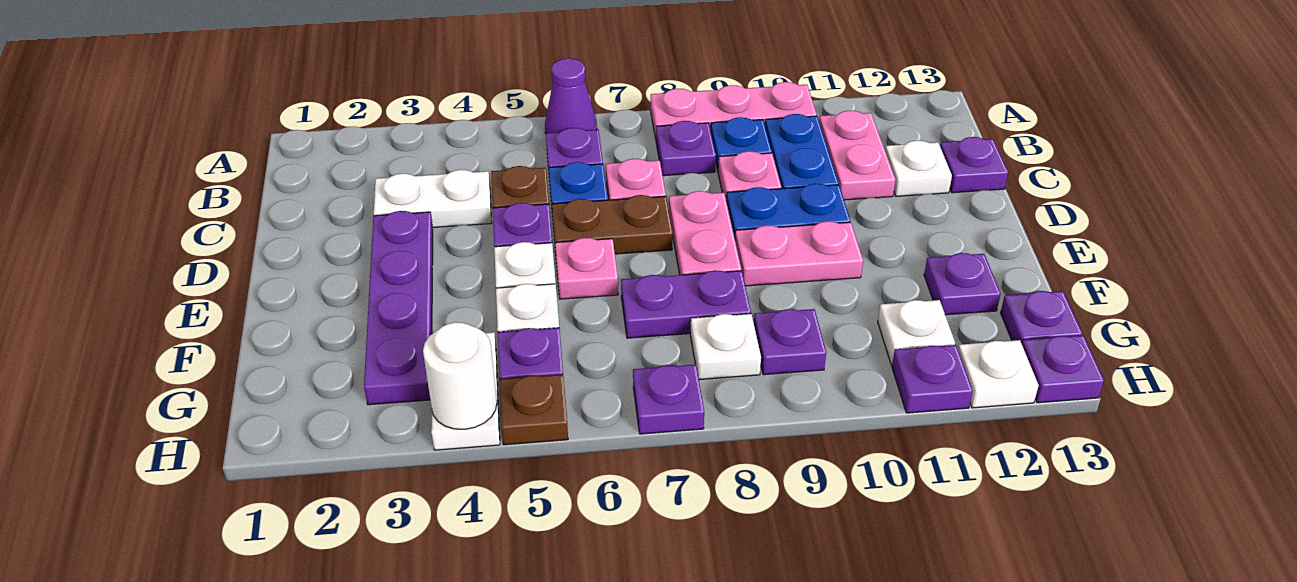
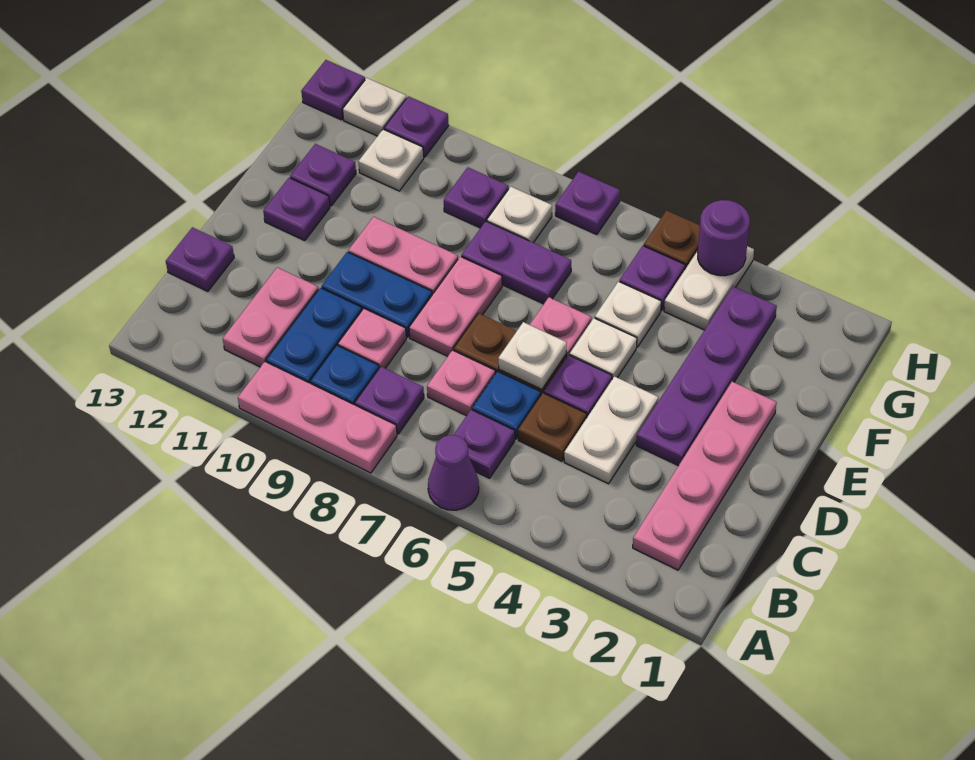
none -> pink plate B2:E2 level 1
white plate C3:C4 level 1 -> white plate C4:D4 level 1
white plate C12 level 1 -> white plate D6 level 2
purple plate G13 level 1 -> purple plate E12 level 1
white round brick H4 level 2 -> purple round brick H4 level 2

